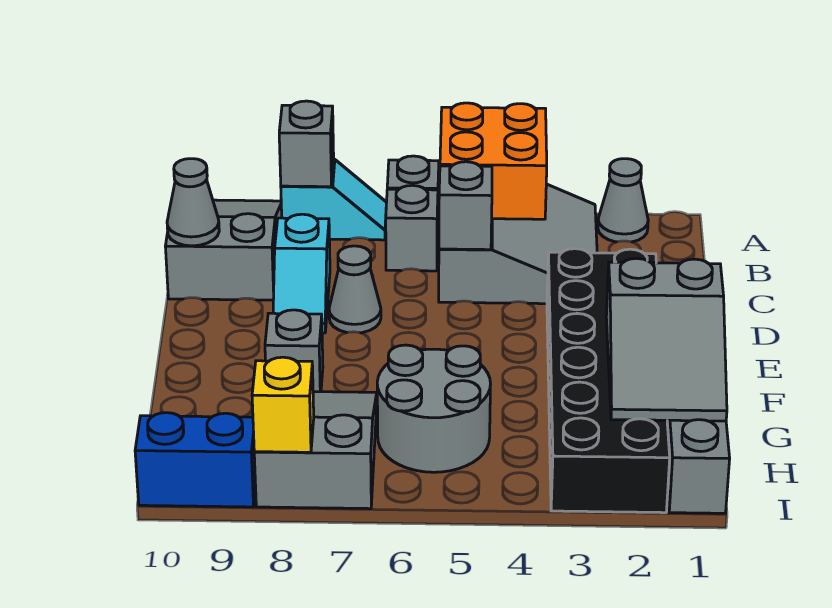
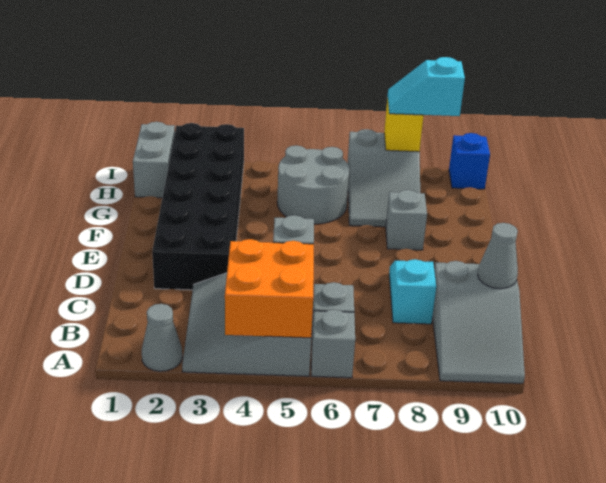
cyan slope A7:A8 level 1 top 8 -> cyan slope I8:I9 level 3 top 9
grey brick A8 level 2 -> none
grey cone D7 level 1 -> none
grey slope F1:H2 level 2 top F -> none
blue brick I9:I10 level 1 -> blue brick I10 level 1

